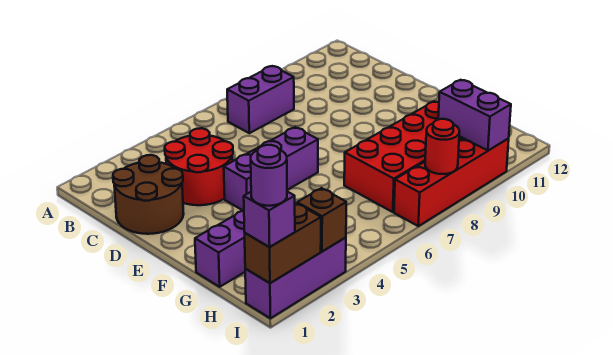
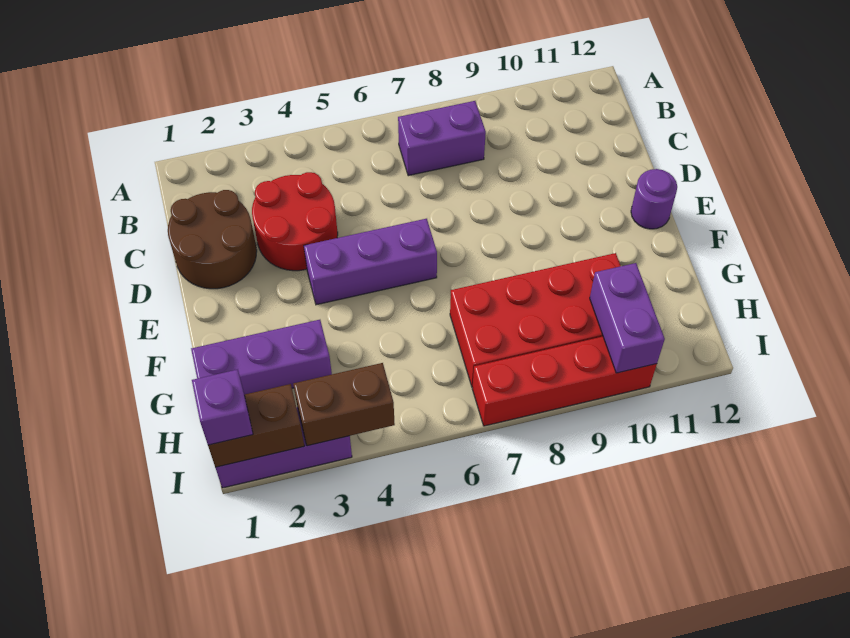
purple round brick I1 level 4 -> purple round brick E12 level 1
brown brick I3 level 2 -> brown brick I3:I4 level 2
red round brick I8 level 2 -> none

